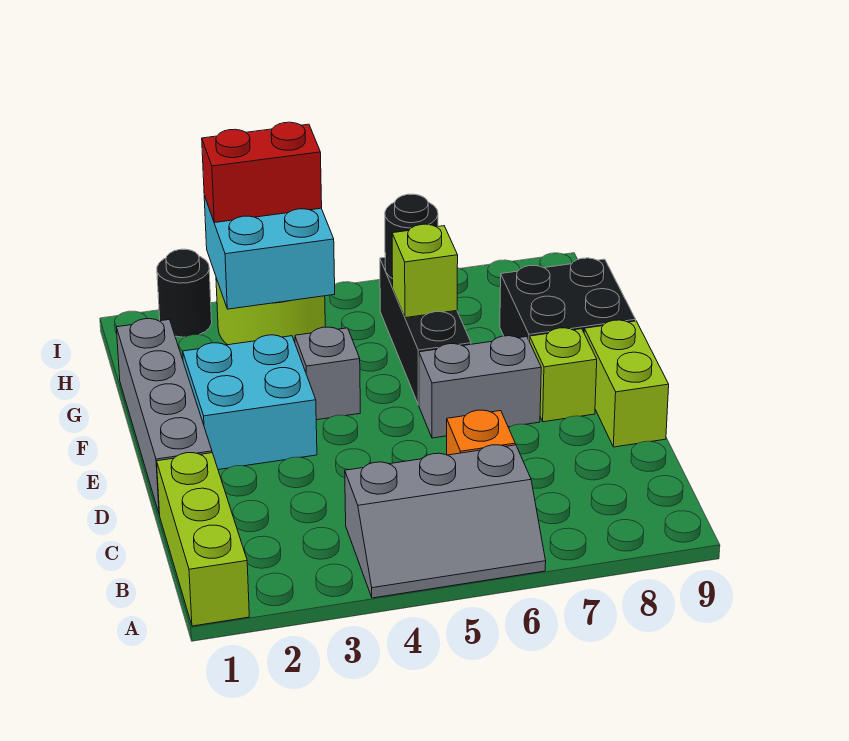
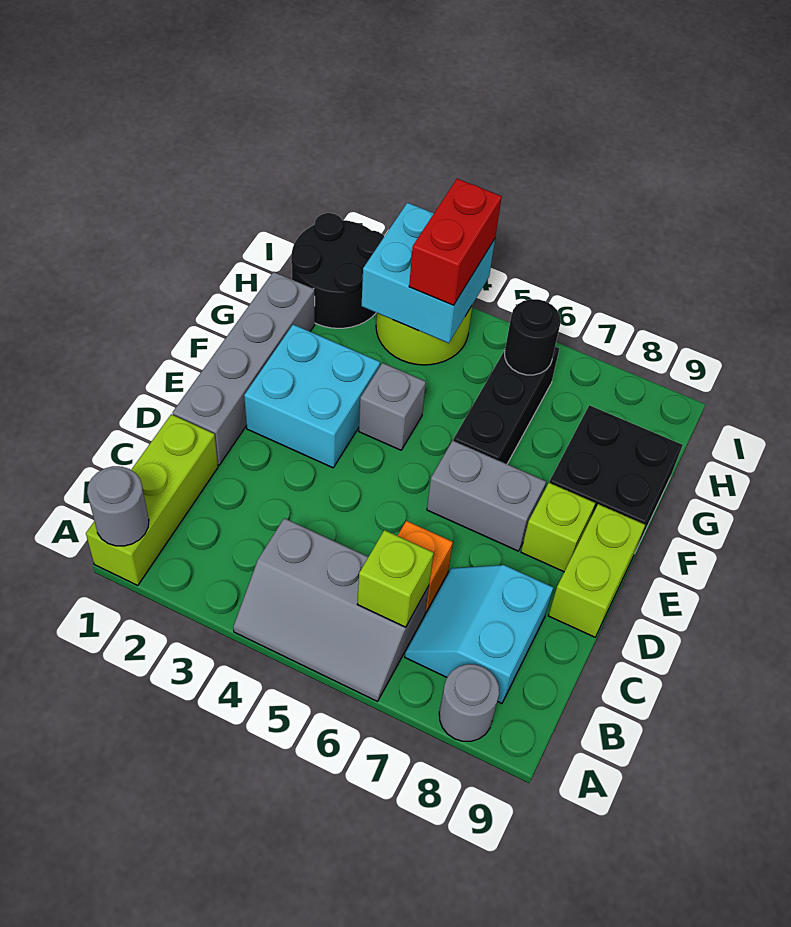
none -> grey round brick A1 level 2
none -> grey round brick A8 level 1
none -> cyan slope B7:C8 level 1 top 8
lime brick G6 level 2 -> lime brick B6 level 2
black round brick I2 level 1 -> black round brick H1:I2 level 1
red brick I3:I4 level 3 -> red brick H4:I4 level 3

